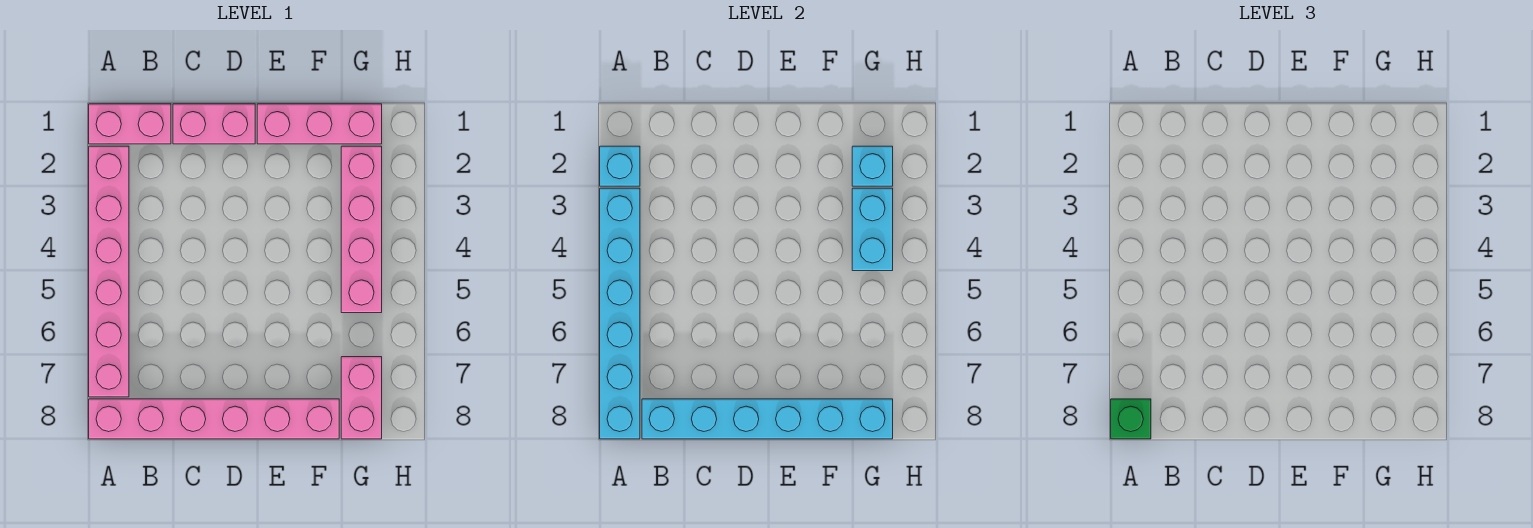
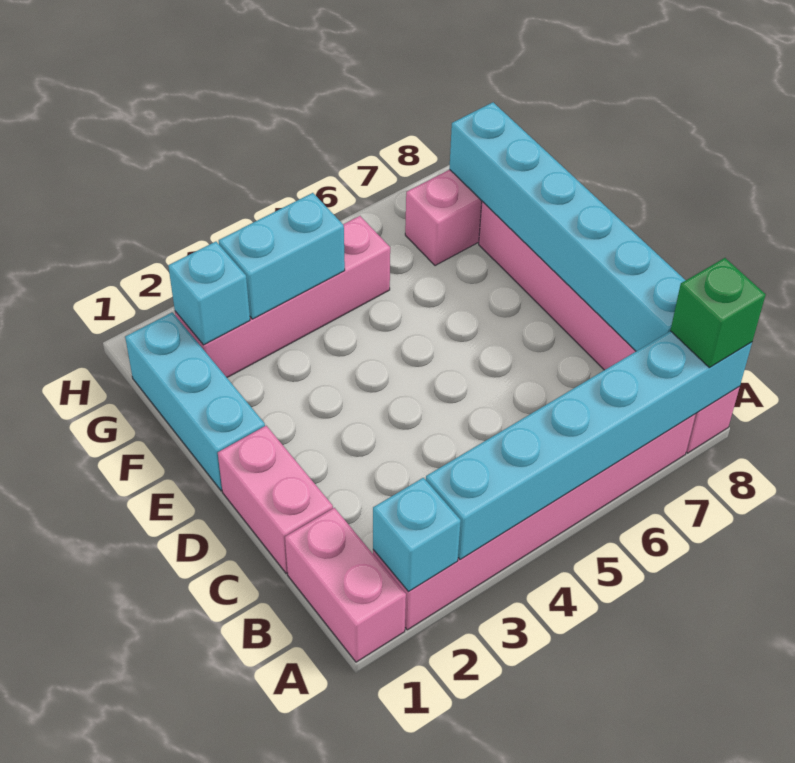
pink brick E1:G1 level 1 -> cyan brick E1:G1 level 1

